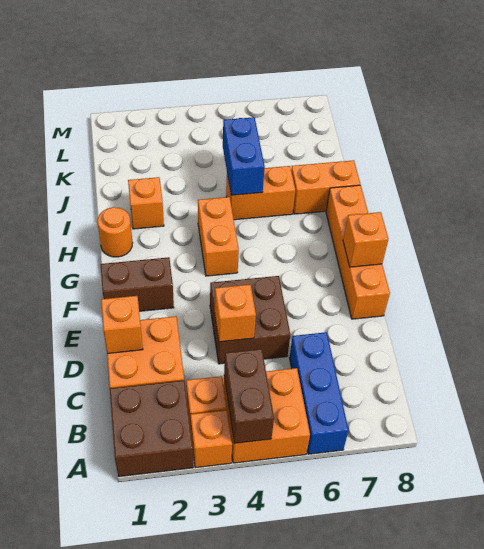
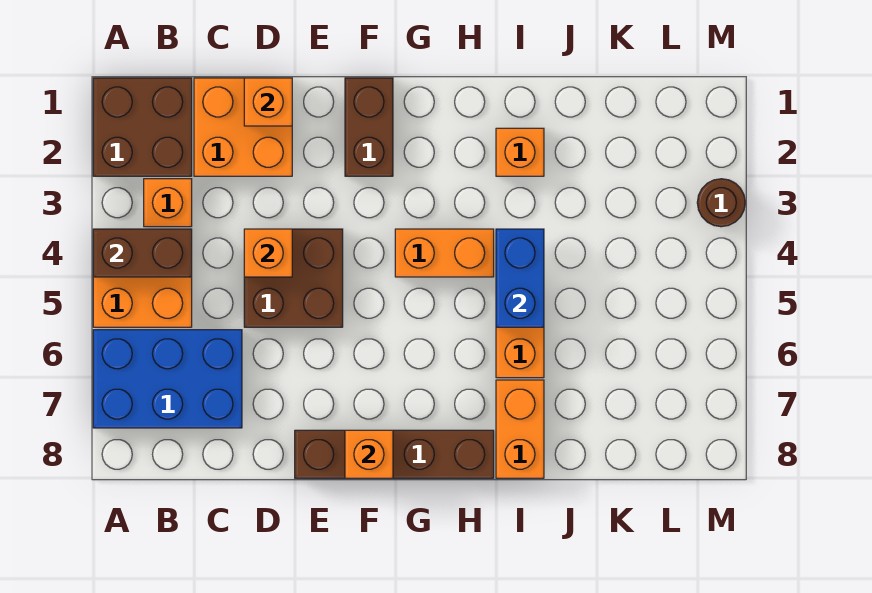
orange brick A3 level 1 -> none
blue brick A6:C6 level 1 -> blue brick A6:C7 level 1
orange brick E8:H8 level 1 -> brown brick E8:H8 level 1
orange round brick H1 level 1 -> none
blue brick I5:J5 level 2 -> blue brick I4:I5 level 2
none -> brown round brick M3 level 1

